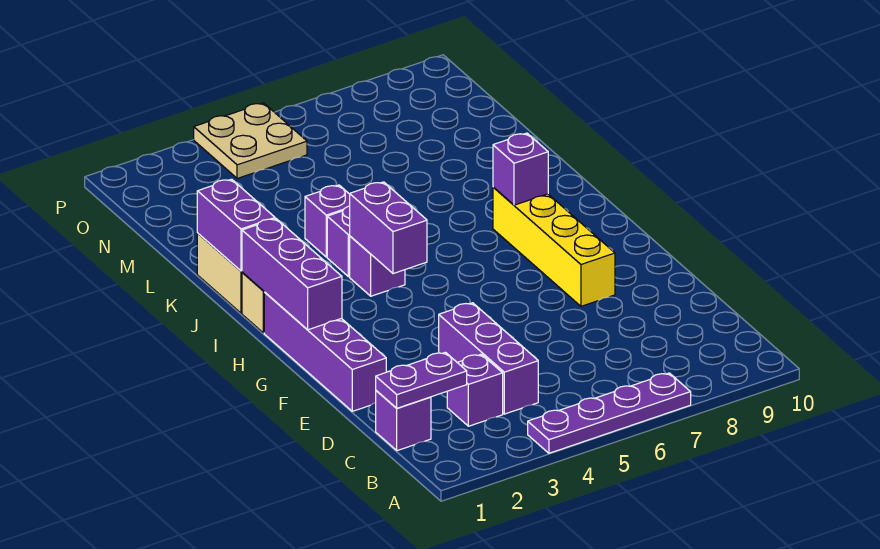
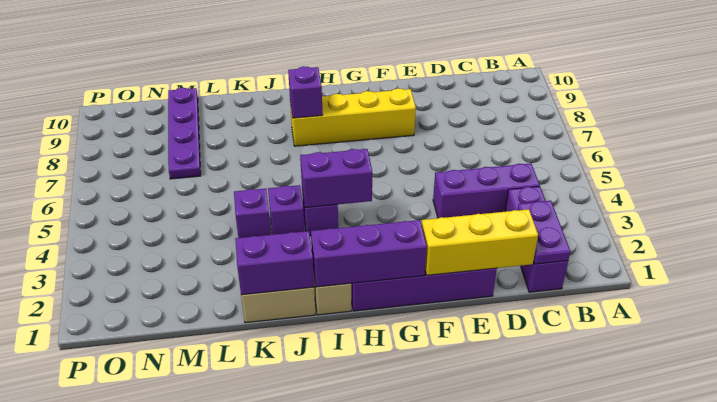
purple plate A4:A7 level 1 -> purple plate M7:M10 level 1
none -> yellow brick D1:F1 level 2
tan plate O4:P5 level 1 -> none

